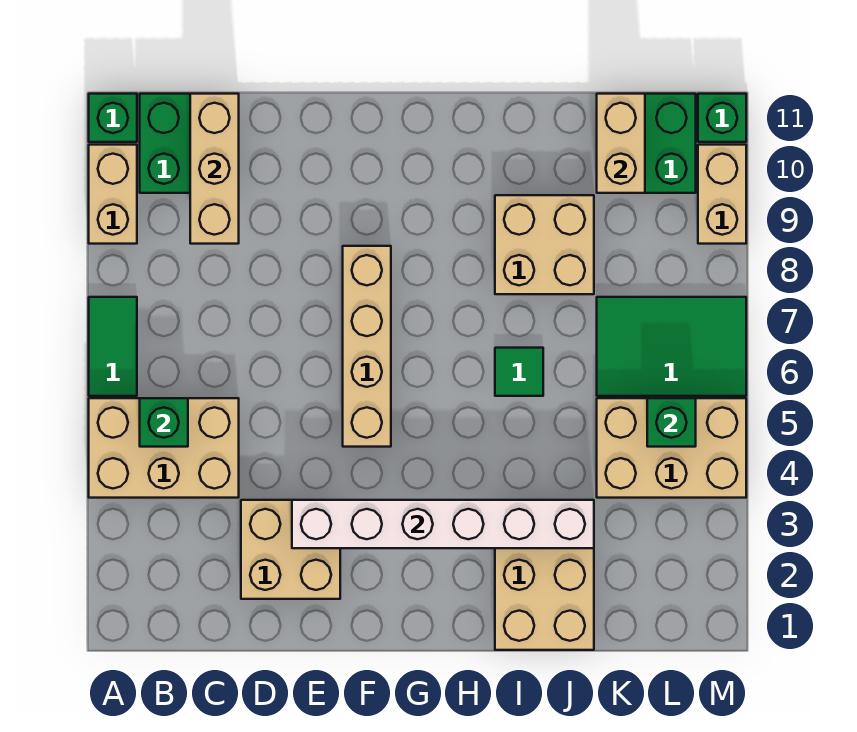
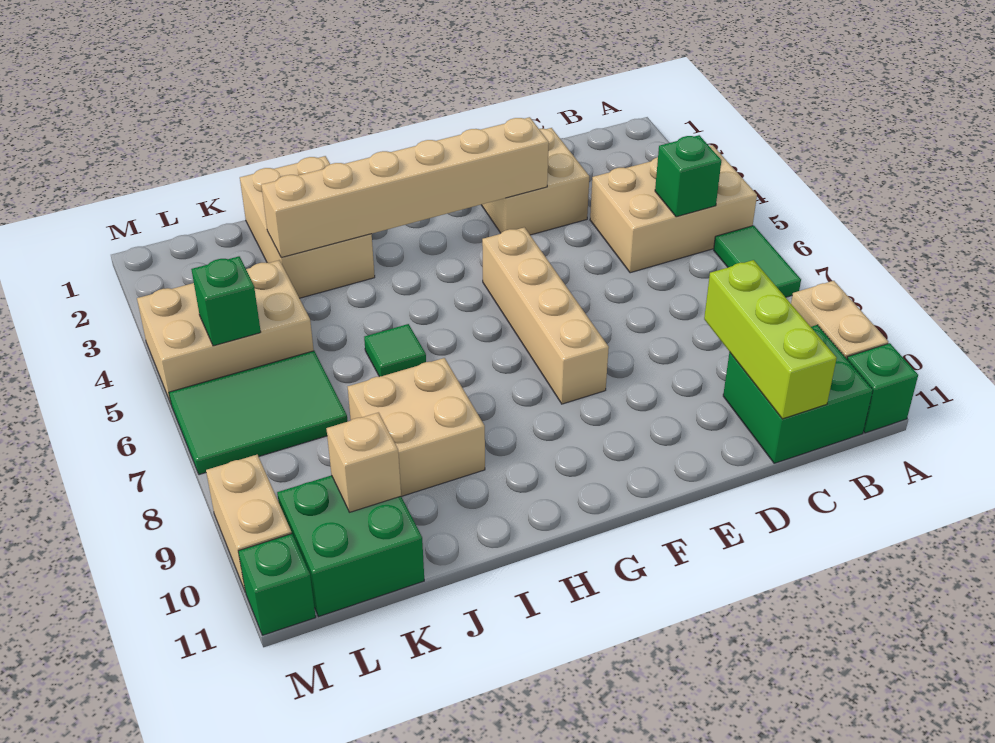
tan brick C9:C11 level 2 -> lime brick C9:C11 level 2
white brick E3:J3 level 2 -> tan brick E3:J3 level 2
tan brick K10:K11 level 2 -> tan brick K10 level 2

